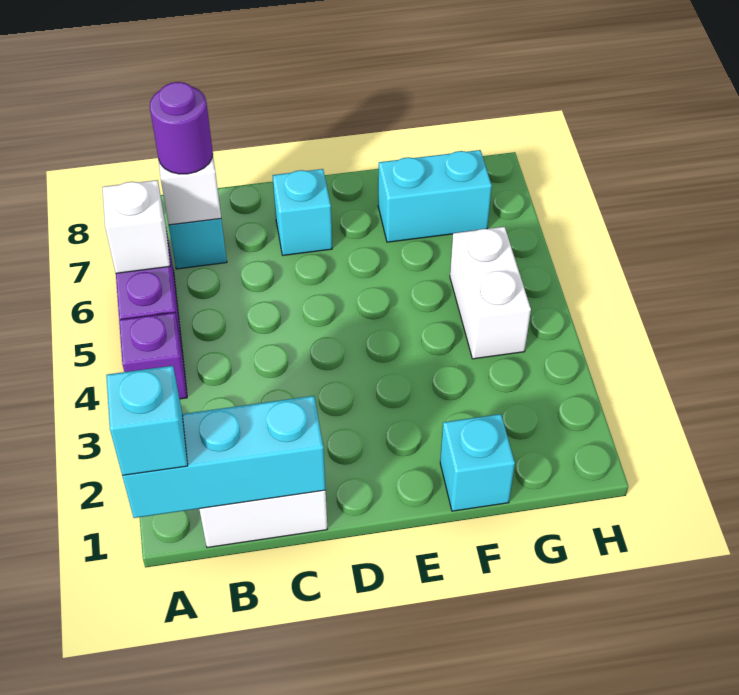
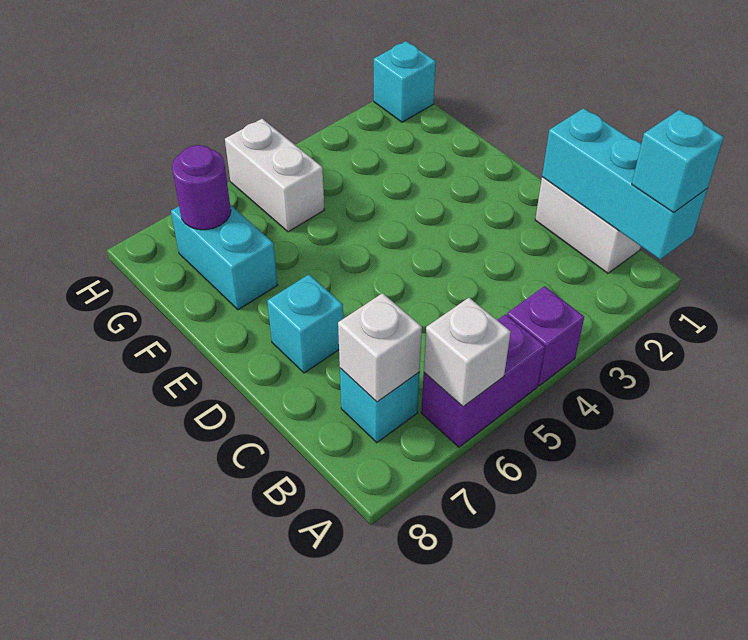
purple round brick B7 level 3 -> purple round brick G7 level 2
cyan brick F1 level 1 -> cyan brick H1 level 1
white brick G4:G5 level 1 -> white brick G5:H5 level 1

